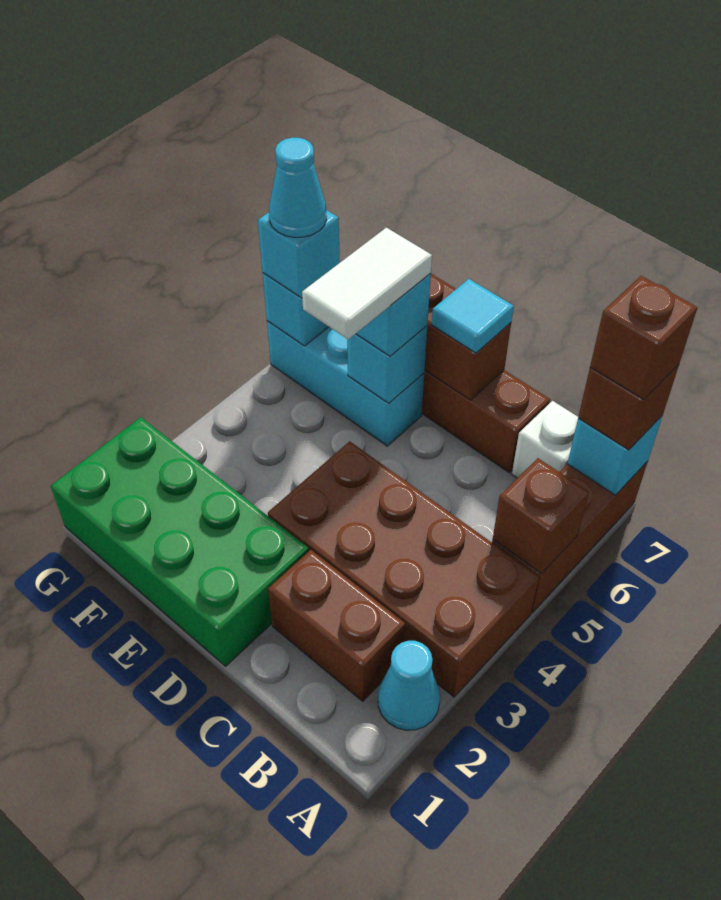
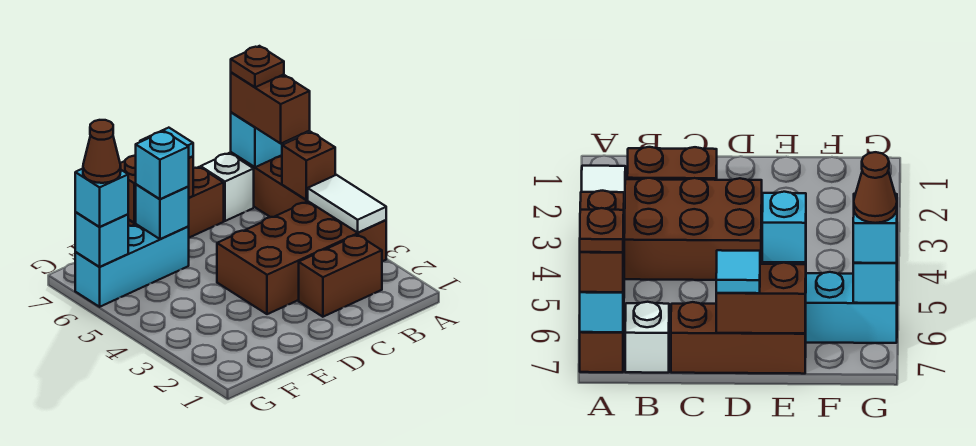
cyan cone A2 level 1 -> none
brown brick A7 level 3 -> brown brick A6:A7 level 3
brown brick A7 level 4 -> brown plate A7 level 4
green brick D1:G2 level 1 -> none
white tile E5:E6 level 4 -> white tile A3:A4 level 2
cyan cone G6 level 4 -> brown cone G6 level 4

